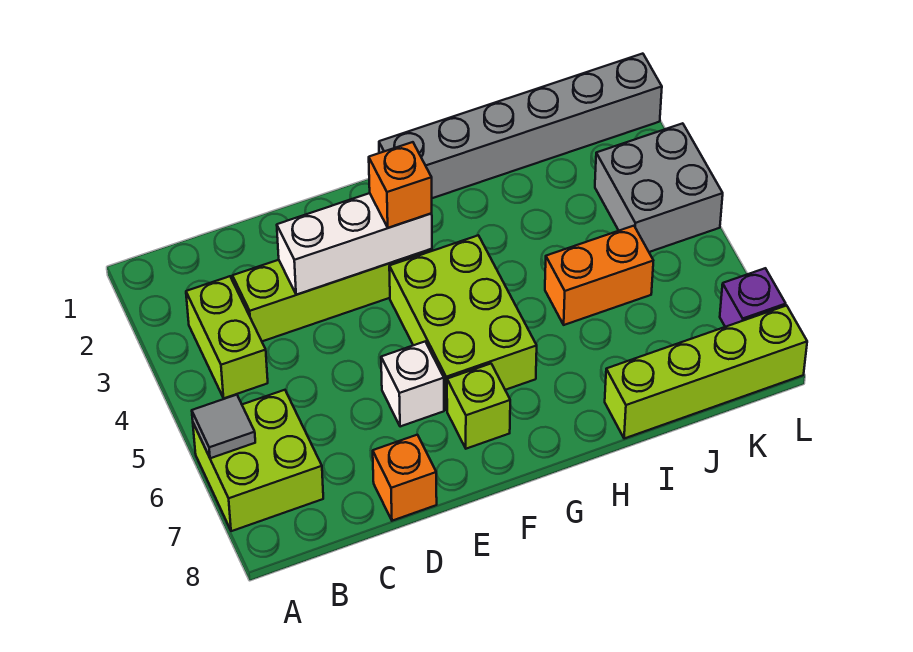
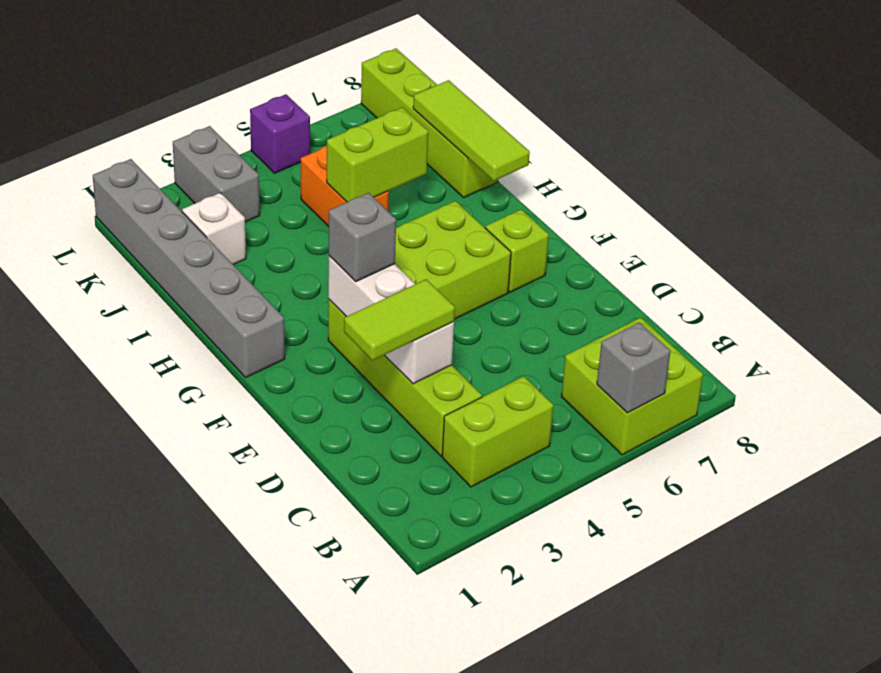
grey tile A6 level 2 -> grey brick A6 level 2
none -> lime tile D2:D3 level 3
orange brick D8 level 1 -> none
white brick E6 level 1 -> white brick J2 level 1
orange brick F3 level 3 -> grey brick F3 level 3
none -> lime tile H8:J8 level 2
none -> lime brick I5:I6 level 2
grey brick K3:L4 level 1 -> grey brick K3:L3 level 1
purple brick L7 level 1 -> purple brick L5 level 1

